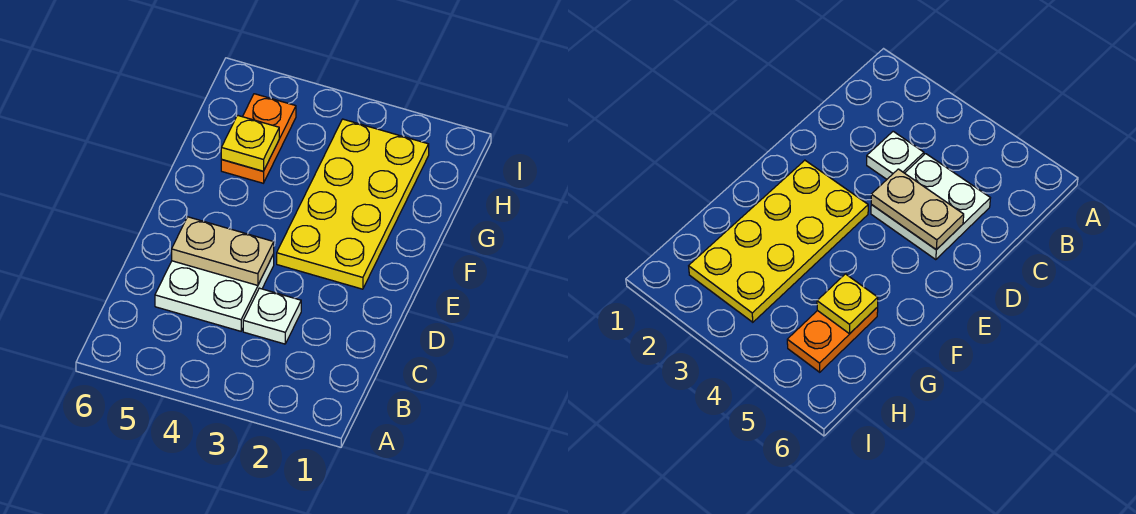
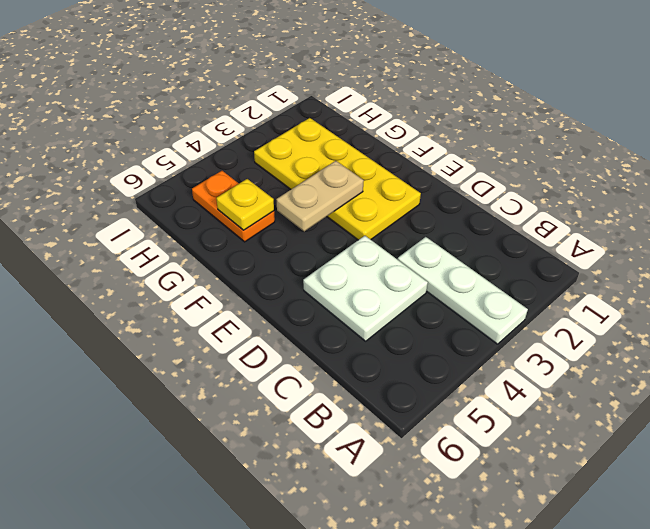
white plate C3 level 1 -> white plate A3:C3 level 1
tan plate D4:D5 level 2 -> tan plate F3:F4 level 2

